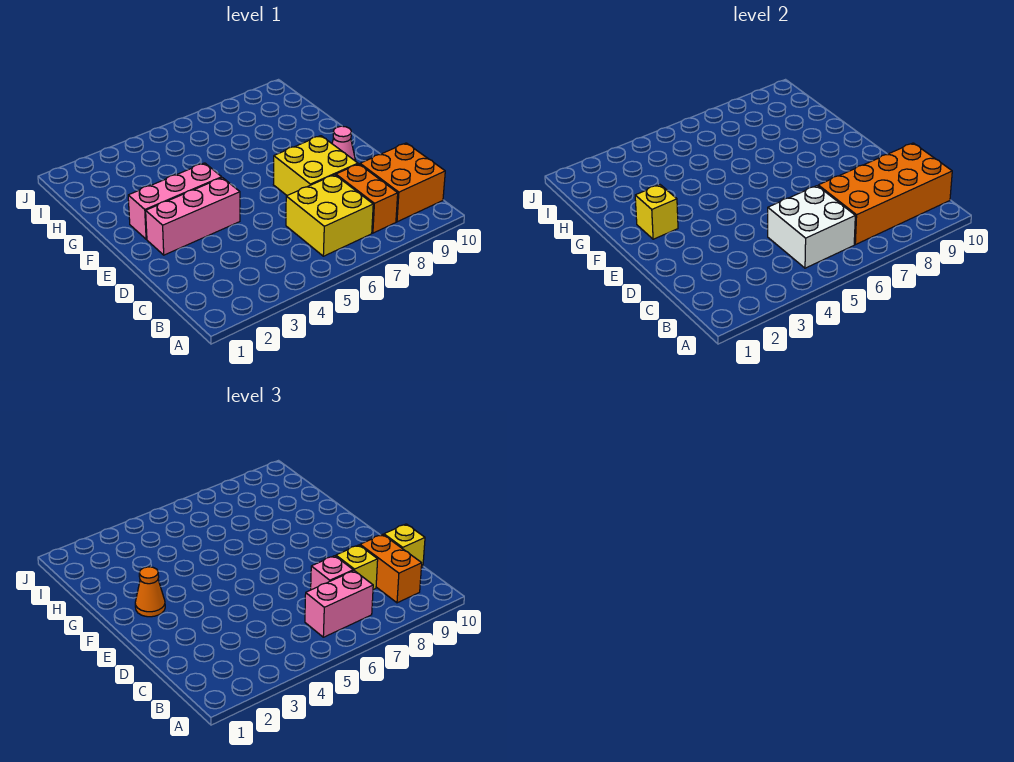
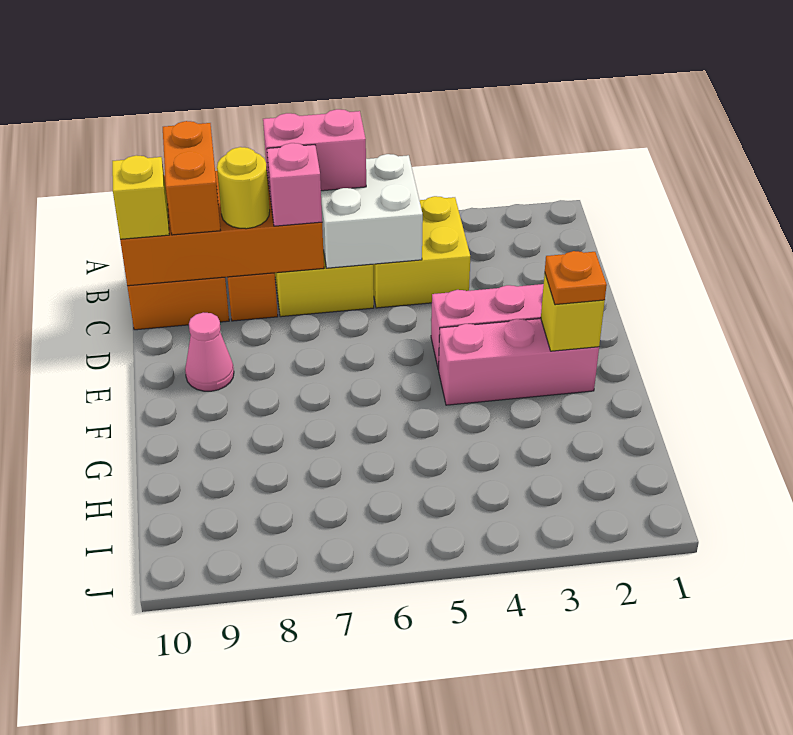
yellow brick C8 level 3 -> yellow round brick C8 level 3
yellow brick D7:E8 level 1 -> yellow brick B4:C5 level 1
orange cone F2 level 3 -> orange plate F2 level 3

